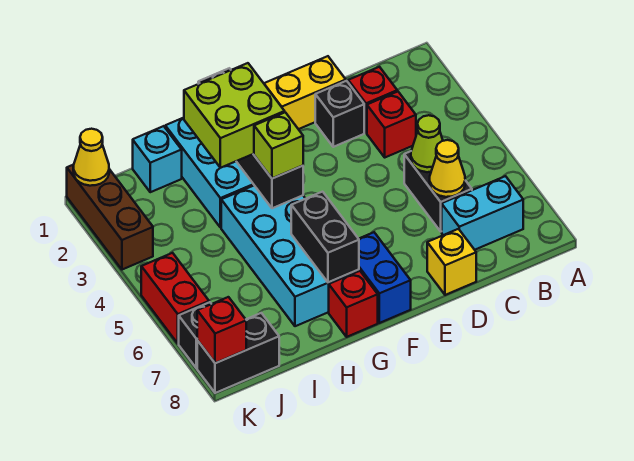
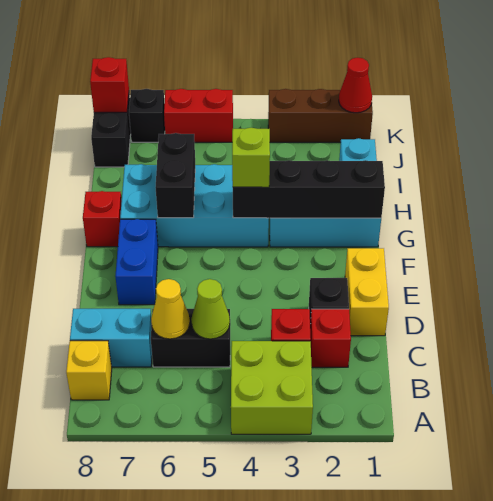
cyan brick B7:C7 level 1 -> cyan brick C7:C8 level 1
yellow brick D8 level 1 -> yellow brick B8 level 1
blue brick F7:F8 level 1 -> blue brick E7:F7 level 1
lime brick G2:H3 level 3 -> lime brick A3:B4 level 1
black brick G6:G7 level 2 -> black brick G6:H6 level 2
yellow cone K1 level 2 -> red cone K1 level 2

